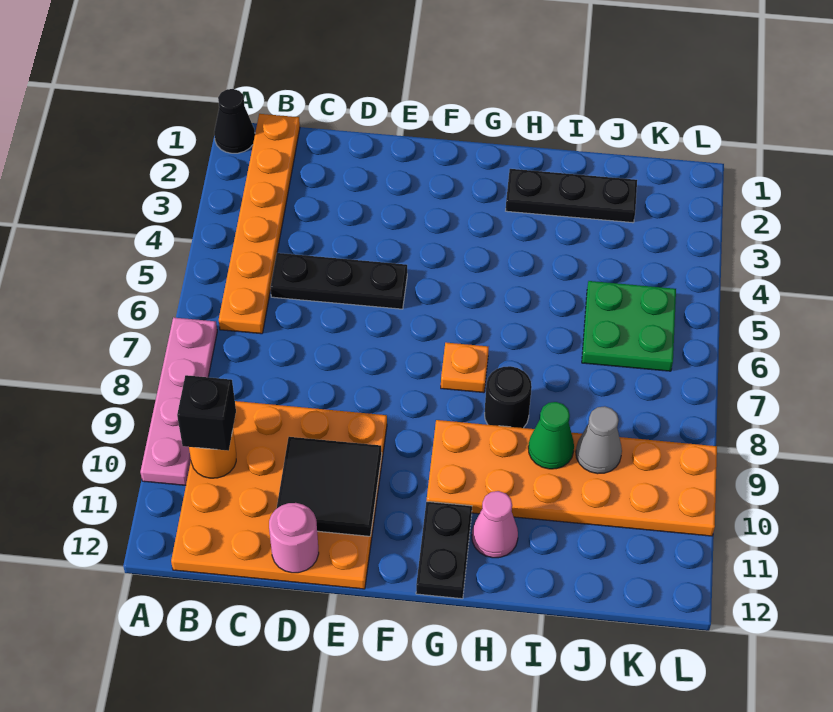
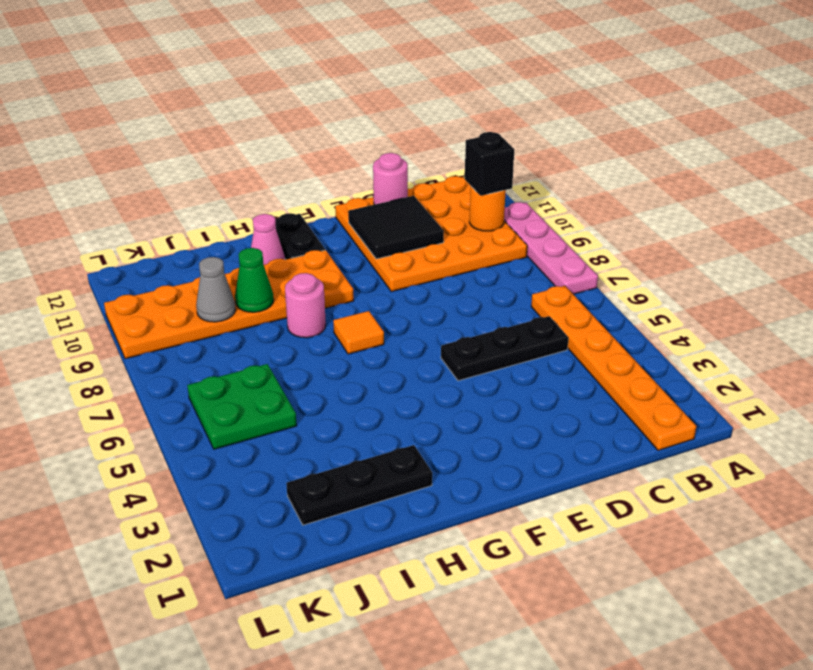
black cone A1 level 1 -> none
orange plate G7 level 1 -> orange tile G7 level 1
black round brick H8 level 1 -> pink round brick H8 level 1

